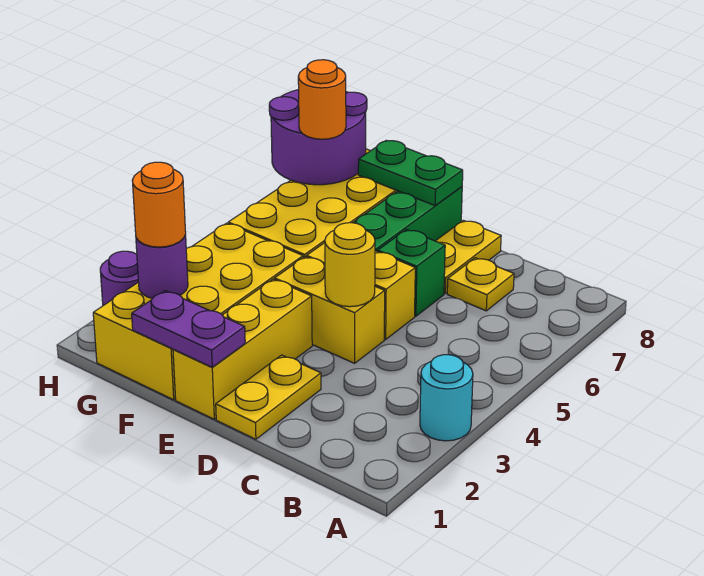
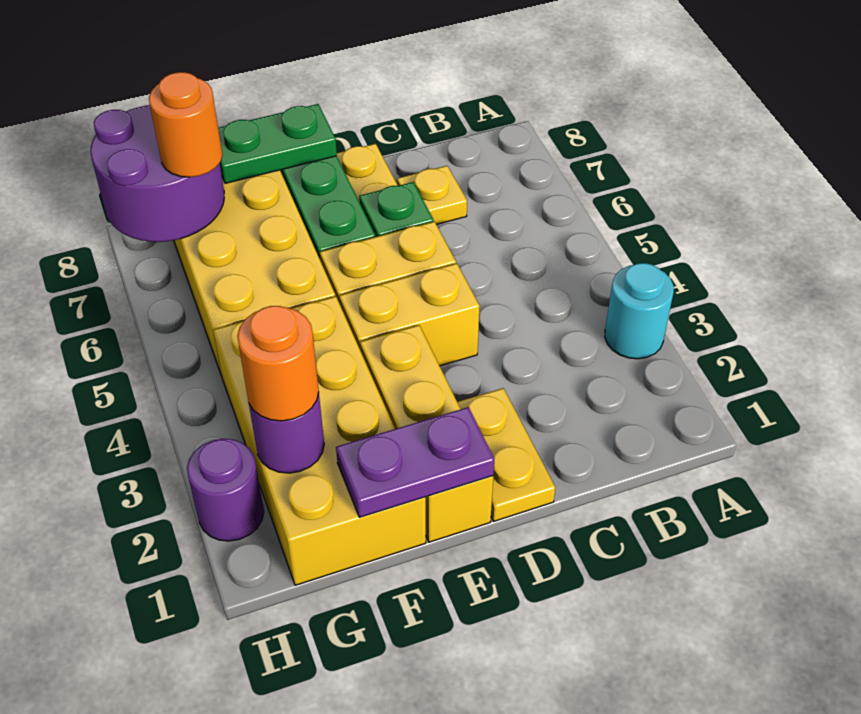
yellow round brick D4 level 2 -> none

